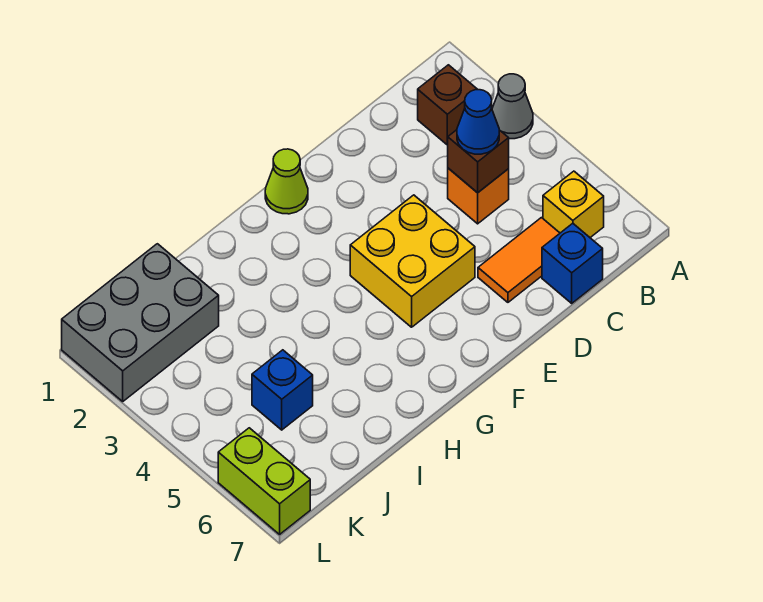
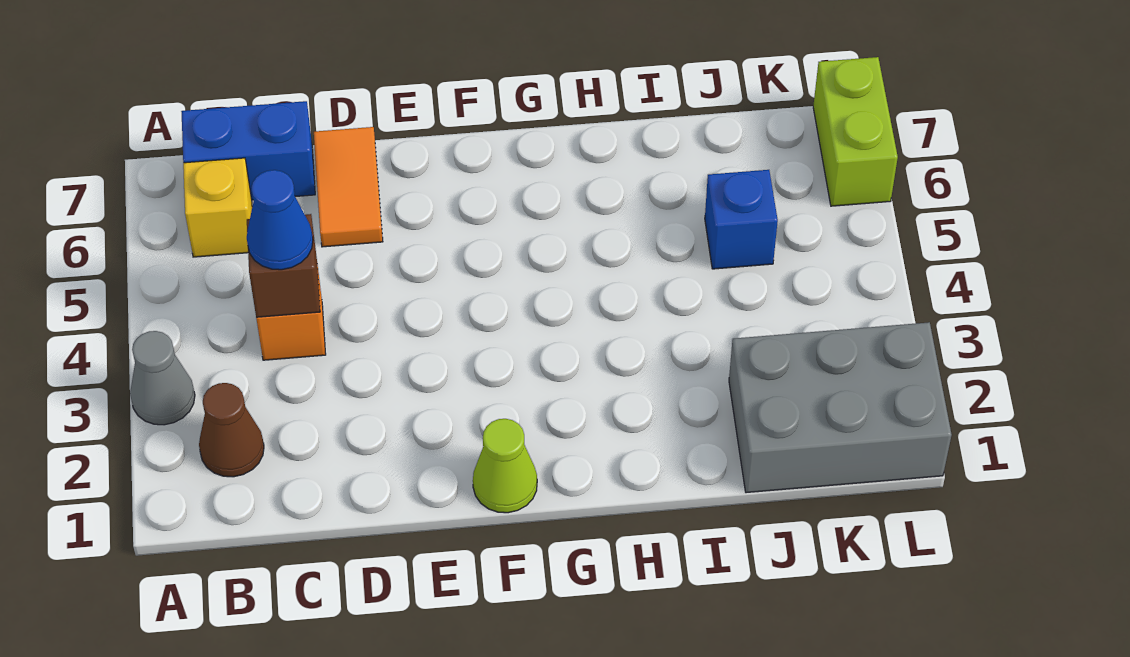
brown brick B2 level 1 -> brown cone B2 level 1
orange tile C6:D6 level 1 -> orange tile D6:D7 level 1
blue brick C7 level 1 -> blue brick B7:C7 level 1
yellow brick E4:F5 level 1 -> none

